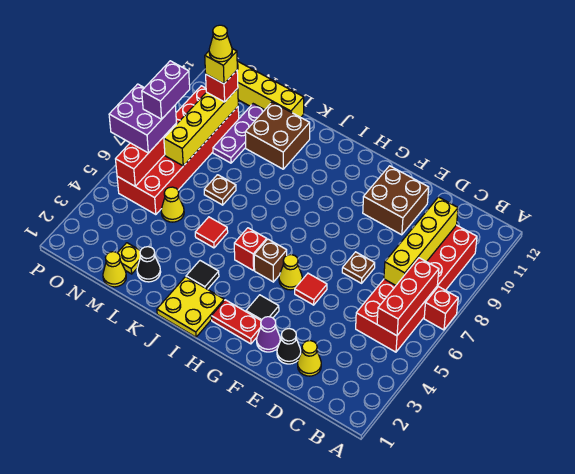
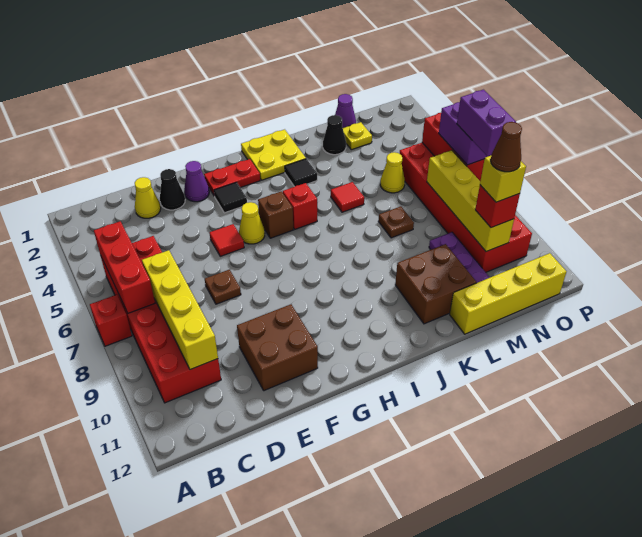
yellow cone M1 level 1 -> purple cone M1 level 1
yellow cone N10 level 5 -> brown cone N10 level 5

